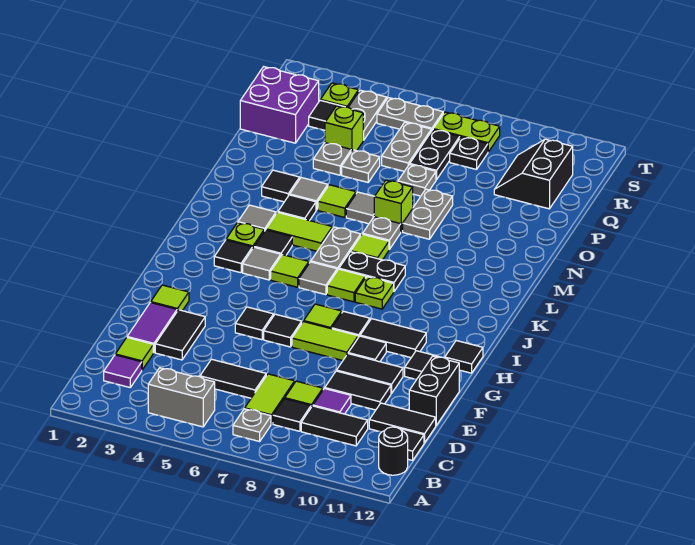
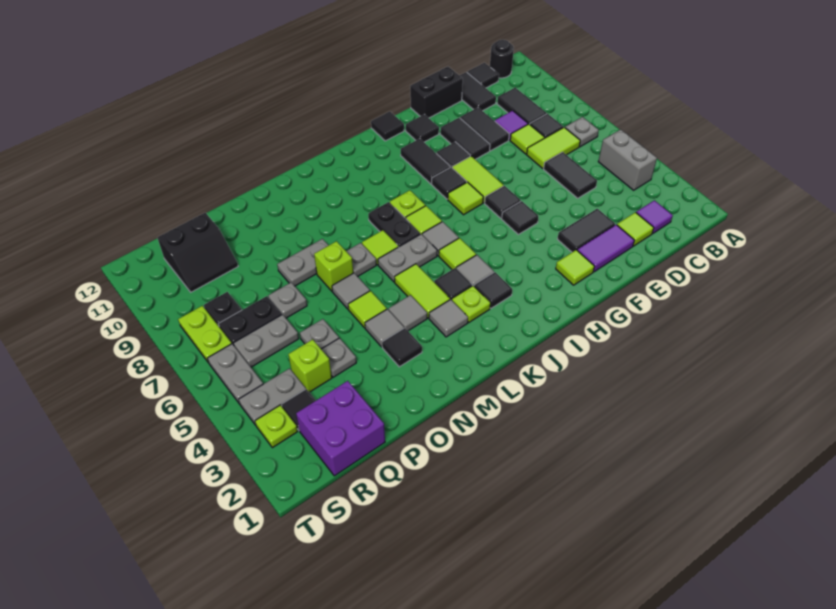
black tile M4 level 1 -> grey tile M4 level 1

